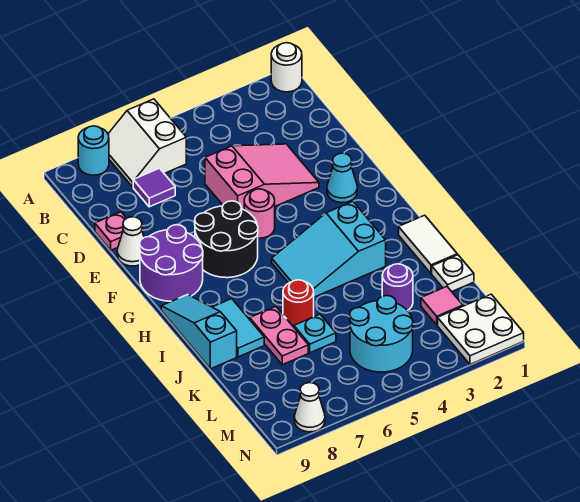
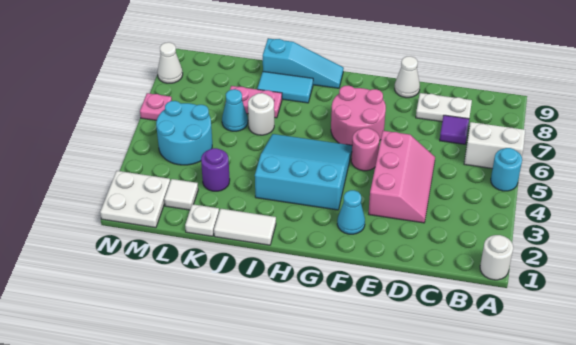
cyan round brick A8 level 1 -> cyan round brick A5 level 1
none -> white plate C8:D8 level 1
pink slope D3:E5 level 1 top 5 -> pink slope D3:E5 level 1 top E
pink plate D9 level 1 -> pink plate N6 level 1
black round brick F6:G7 level 1 -> pink round brick F6:G7 level 1
purple round brick F8:G9 level 1 -> none
cyan slope H3:I5 level 1 top 3 -> cyan slope G3:I5 level 1 top 3
red round brick J6 level 1 -> white round brick J6 level 1
cyan plate K6 level 1 -> cyan cone K6 level 1
pink tile L2 level 1 -> white tile L2 level 1

